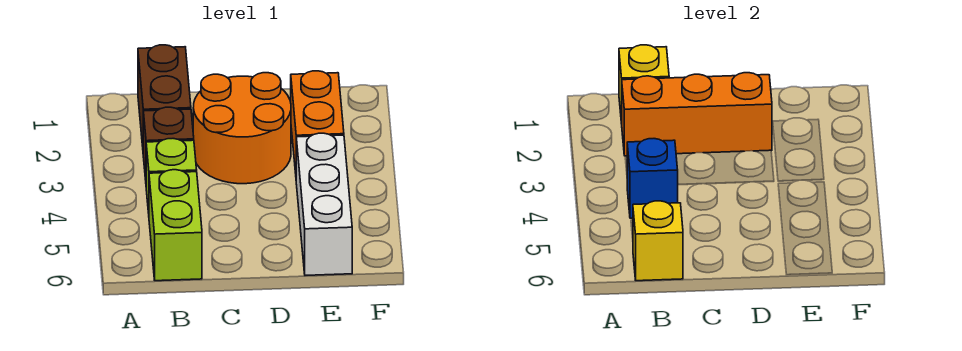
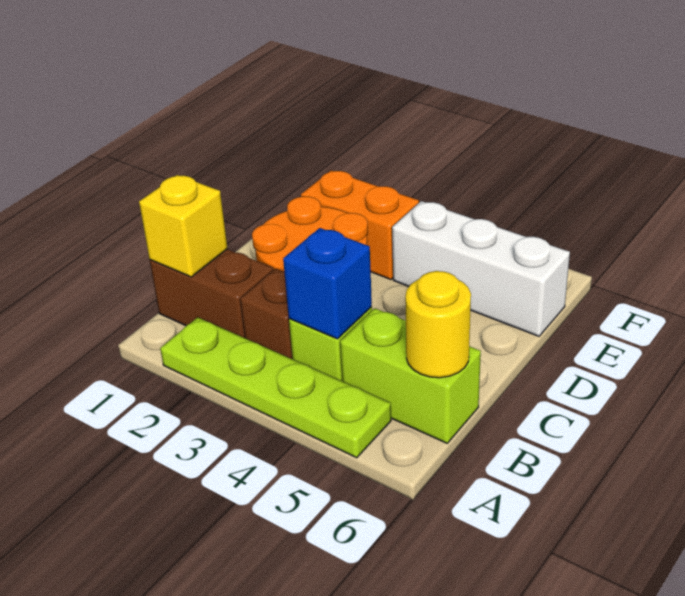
none -> lime plate A2:A5 level 1
orange brick B2:D2 level 2 -> none
yellow brick B6 level 2 -> yellow round brick B6 level 2

